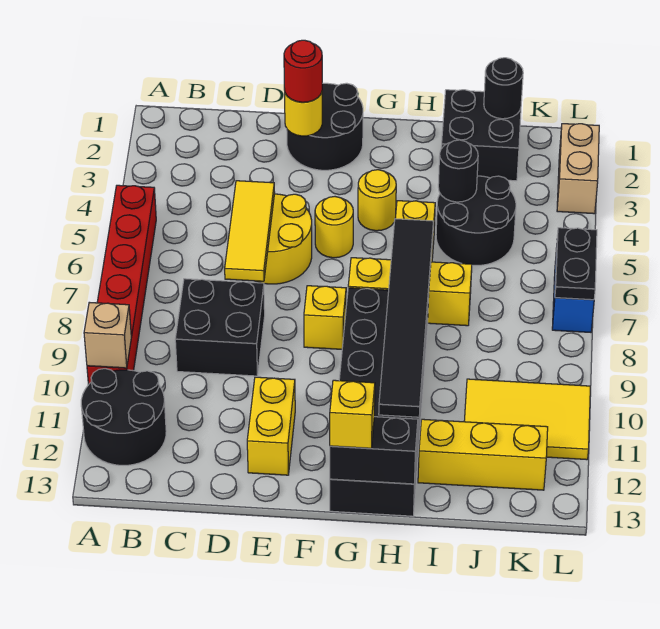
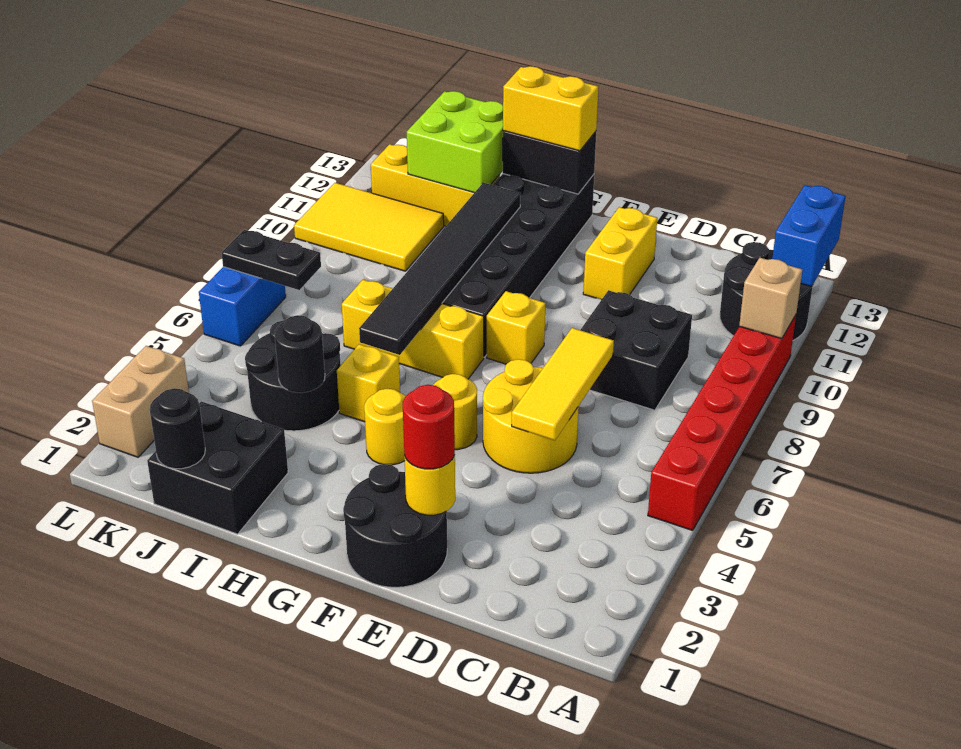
none -> blue brick A12:A13 level 2
yellow brick G13 level 3 -> yellow brick G13:H13 level 3
none -> lime brick I12:J13 level 2
black plate L6:L7 level 2 -> black plate K7:L7 level 2

